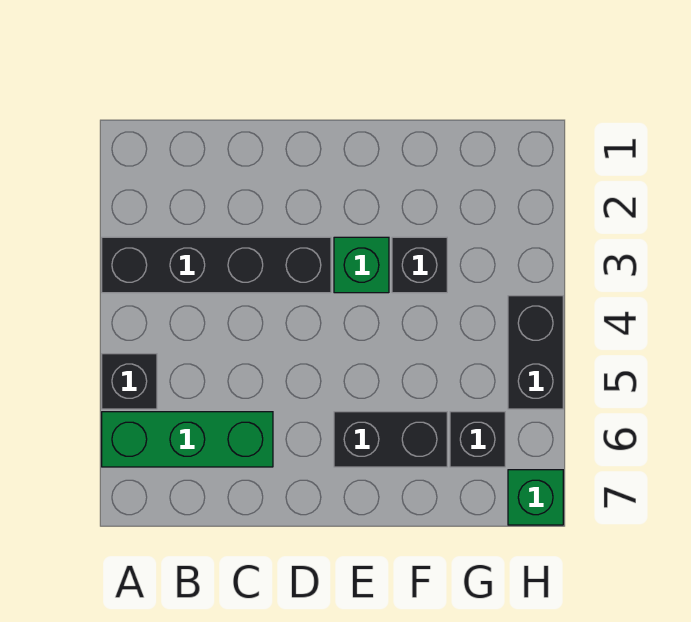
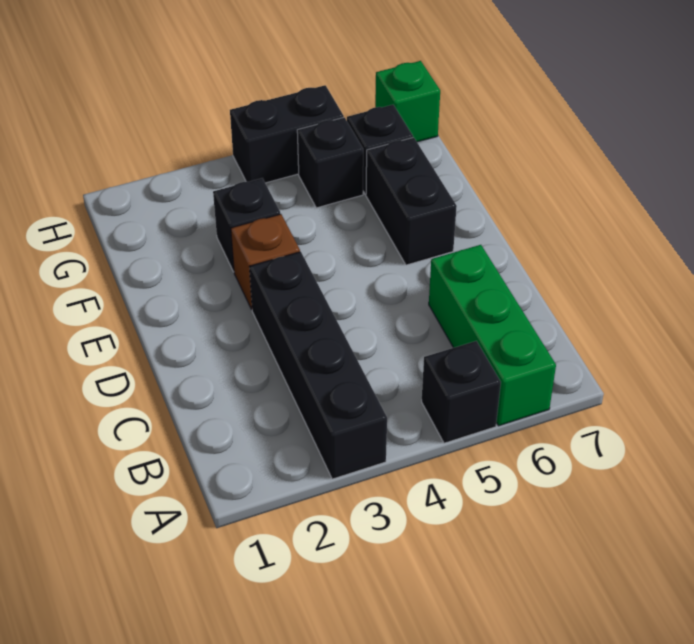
green brick E3 level 1 -> brown brick E3 level 1
none -> black brick G5 level 1

